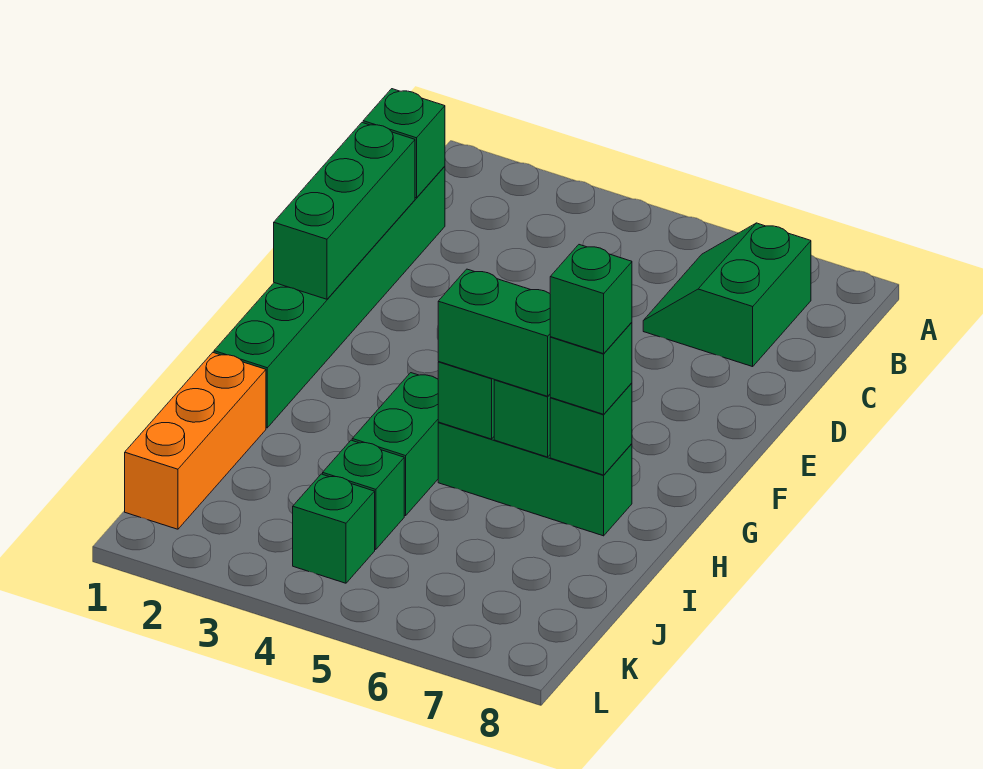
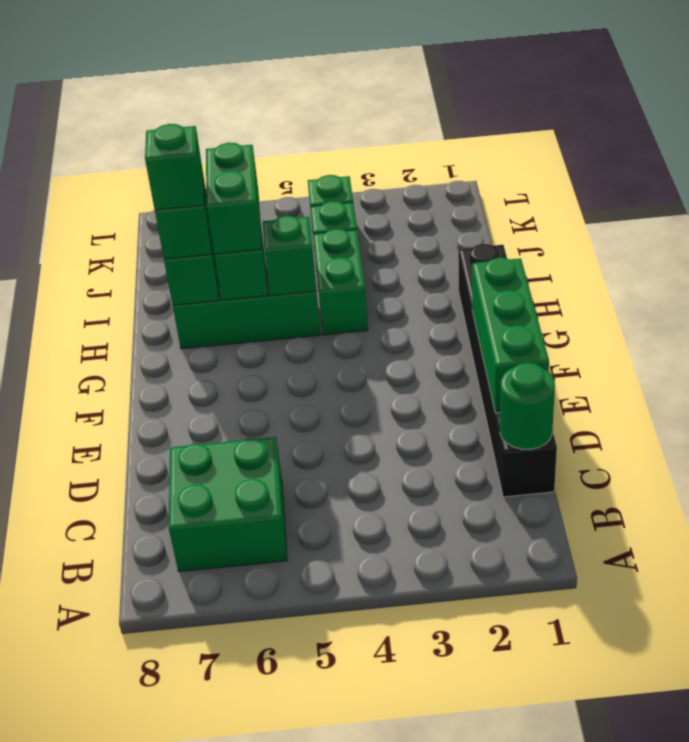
green slope B6:C7 level 1 top 7 -> green brick B6:C7 level 1
green brick C1:H1 level 1 -> black brick C1:H1 level 1
green brick C1 level 2 -> green round brick C1 level 2
green brick H5:H6 level 3 -> green brick H6:I6 level 3
orange brick I1:K1 level 1 -> none

